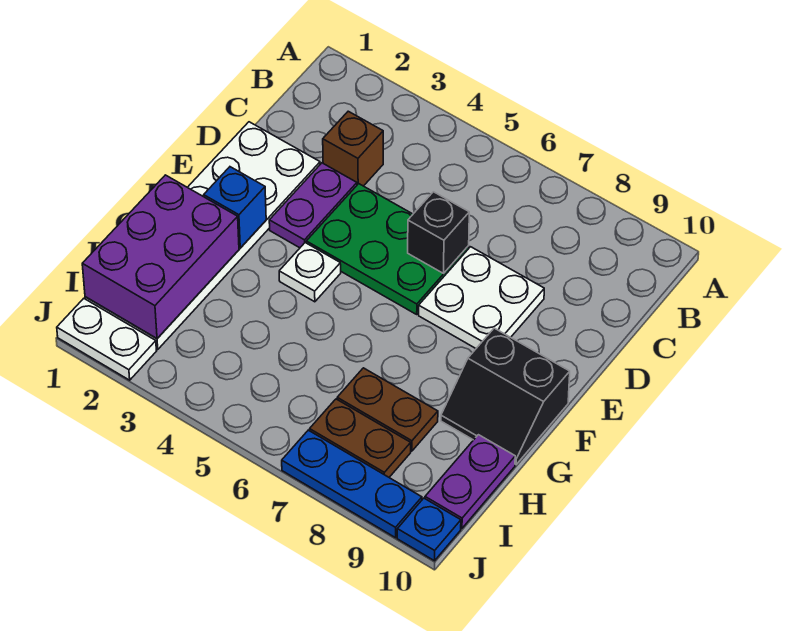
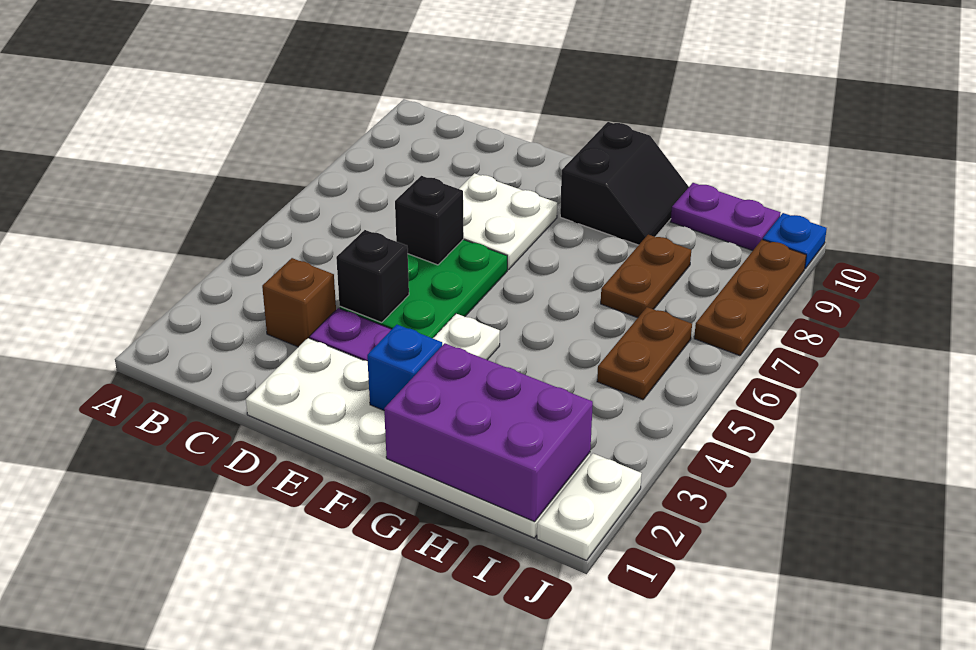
none -> black brick D4 level 2
brown plate I7:I8 level 1 -> brown plate I5:I6 level 1
blue plate J7:J9 level 1 -> brown plate J7:J9 level 1

